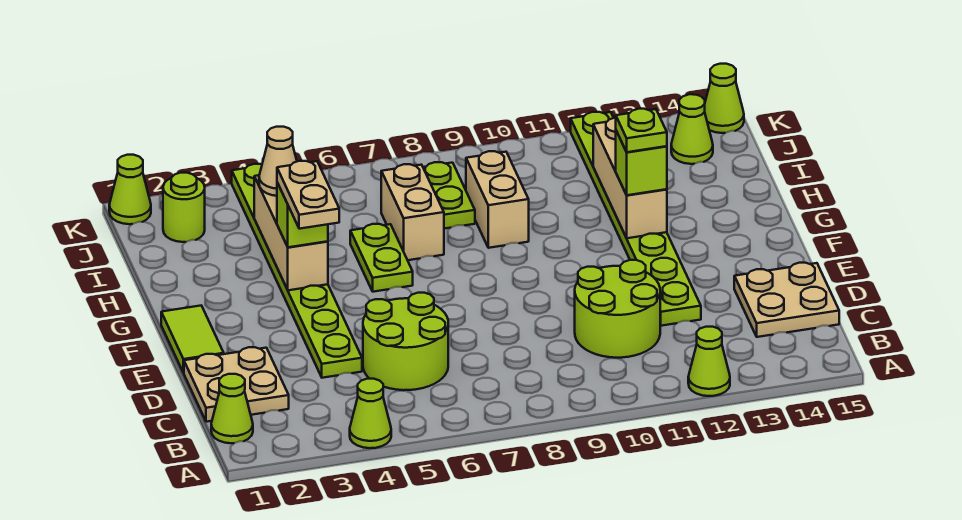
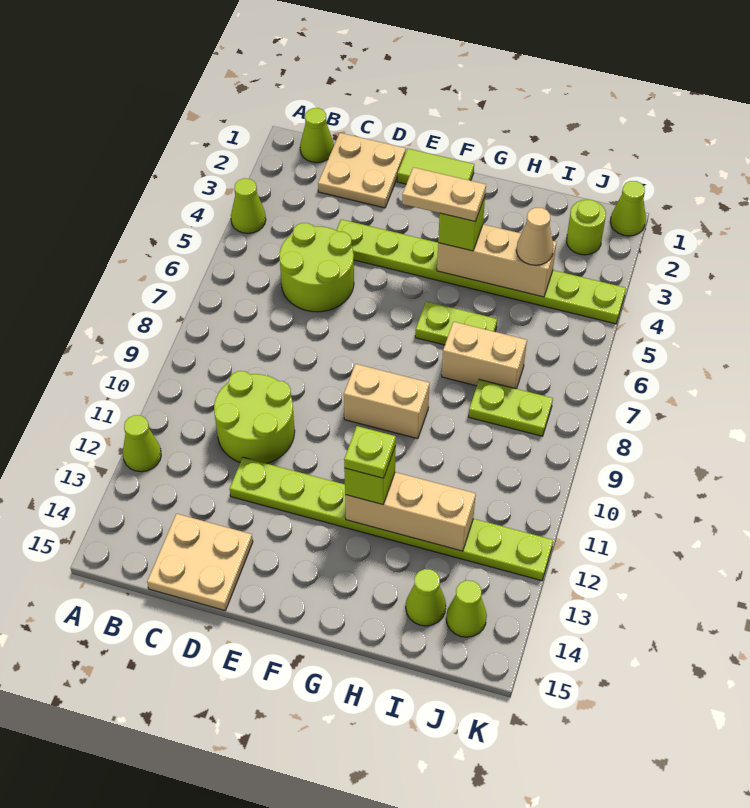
tan brick H9:I9 level 1 -> tan brick F9:G9 level 1
lime cone K15 level 1 -> lime cone I14 level 1

